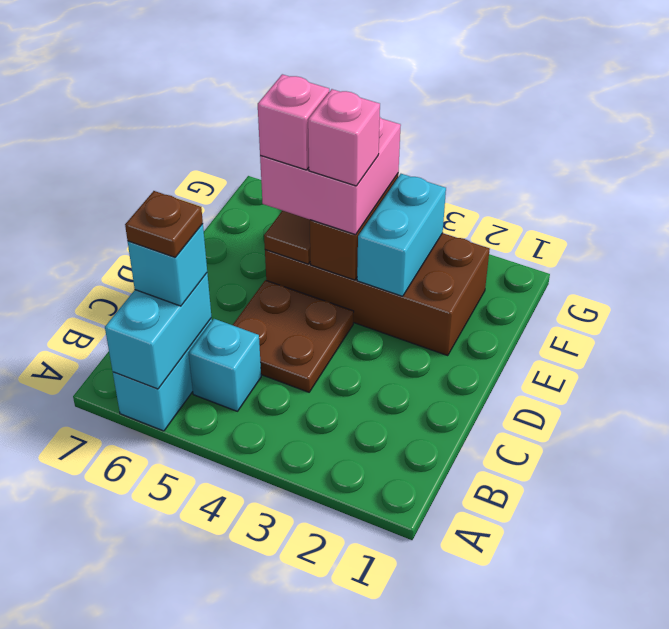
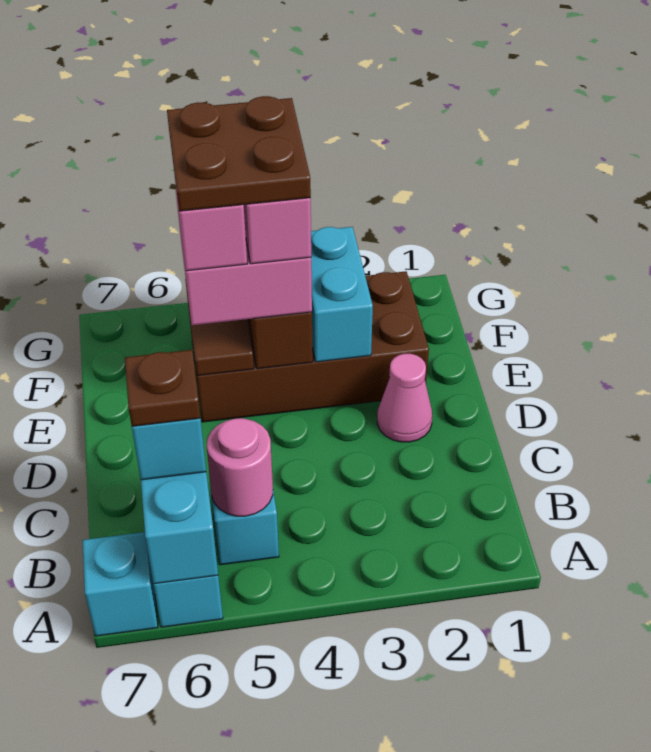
none -> cyan brick A7 level 1
none -> pink round brick B5 level 2
brown plate C4:D5 level 1 -> brown plate E4:F5 level 5
none -> pink cone D2 level 1

